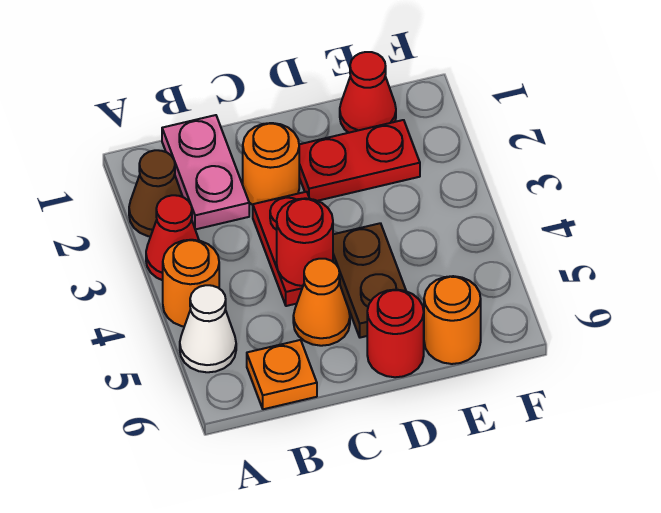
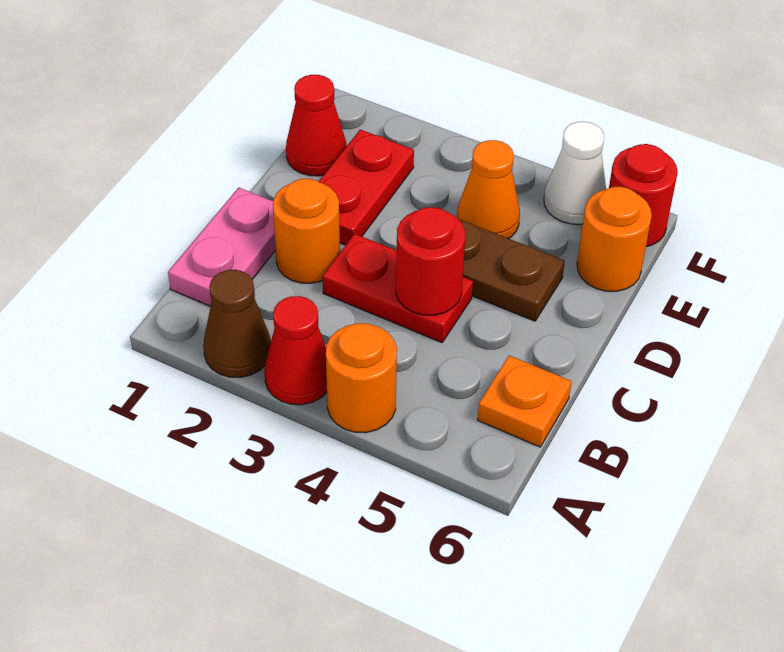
white cone A5 level 1 -> white cone F5 level 1
pink plate B1:B2 level 1 -> pink plate B1:C1 level 1
orange cone C5 level 1 -> orange cone E4 level 1
red round brick D6 level 1 -> red round brick F6 level 1

